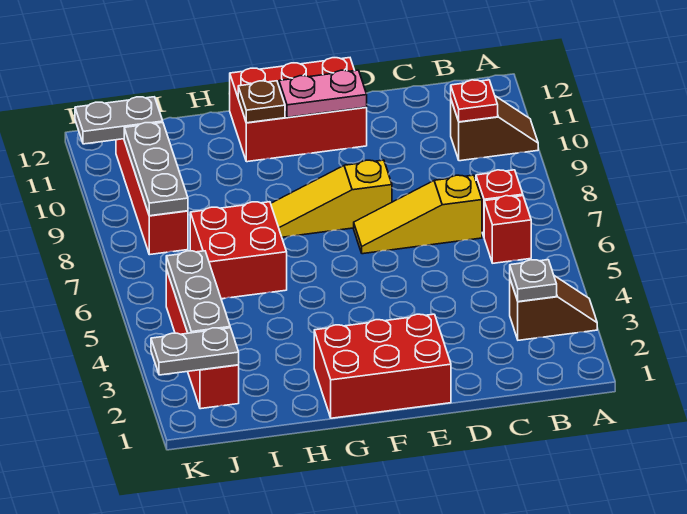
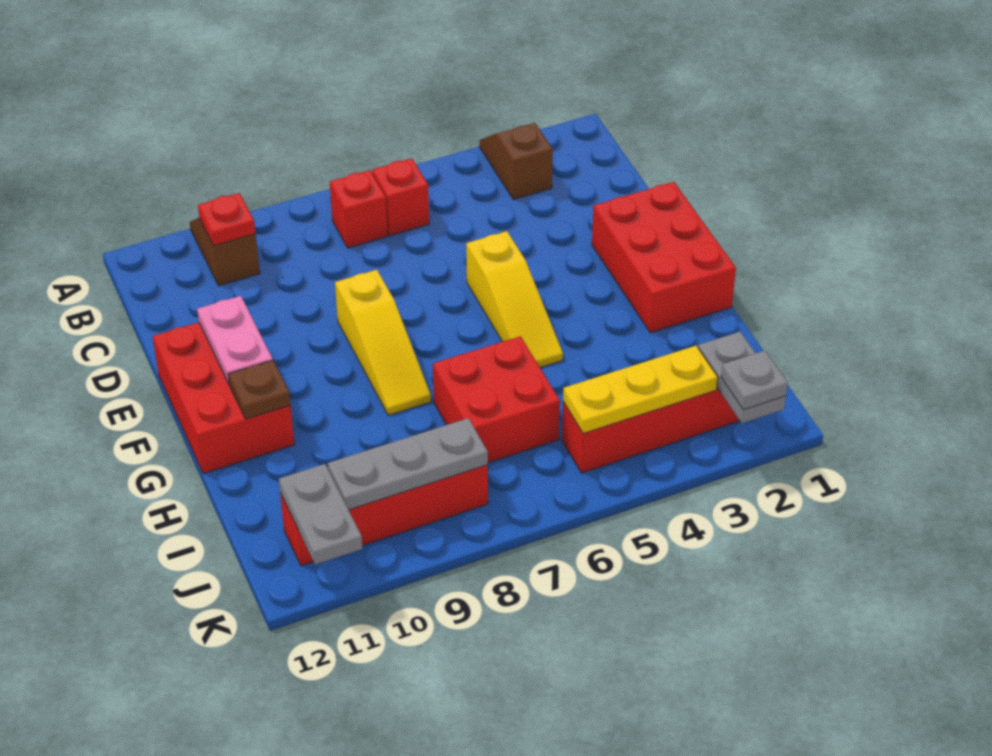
grey plate B3 level 2 -> grey plate K2 level 3
yellow slope C7:E7 level 1 top C -> yellow slope E5:G5 level 1 top E
grey plate J3:J5 level 2 -> yellow plate J3:J5 level 2

